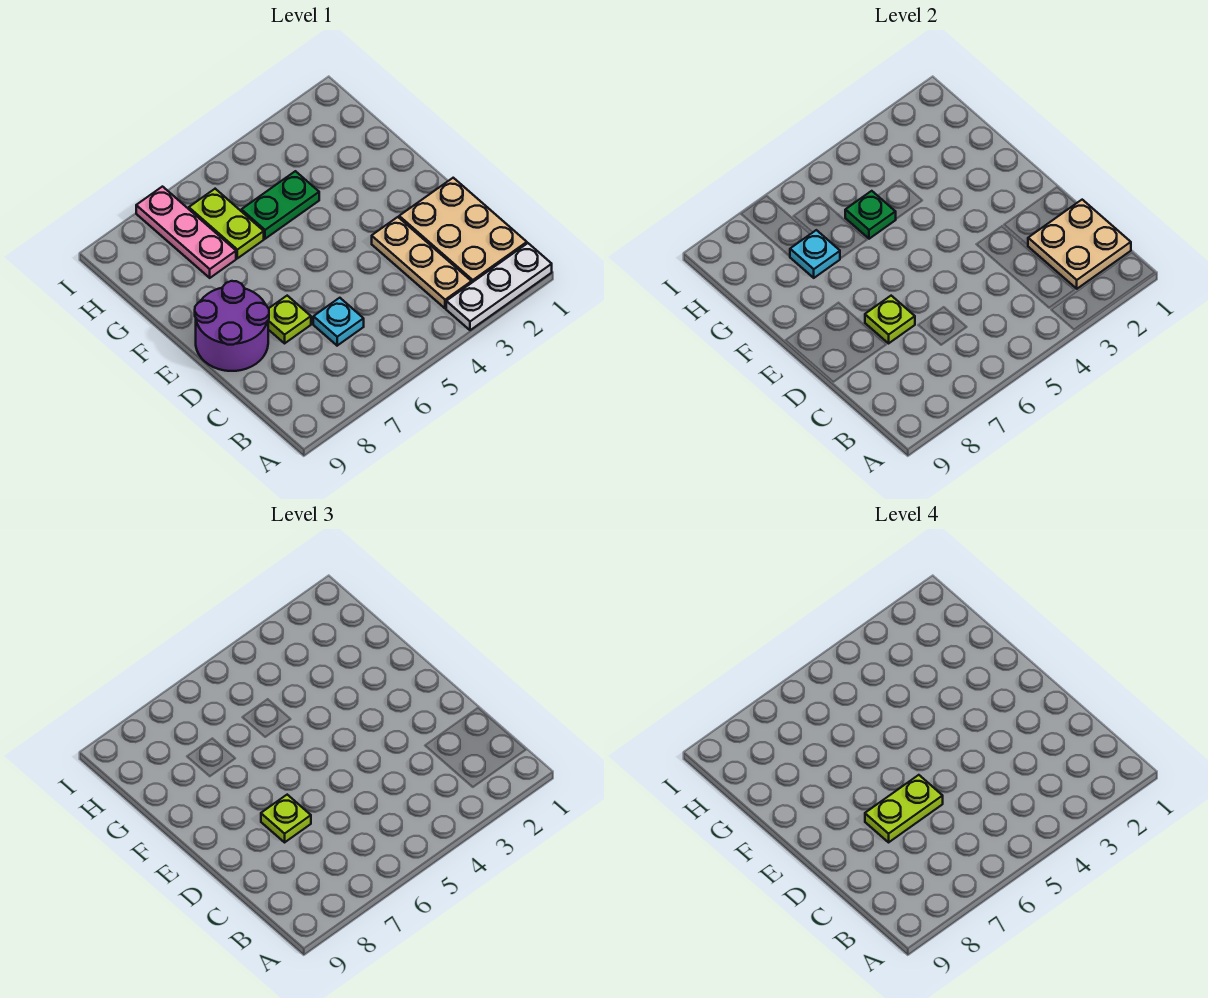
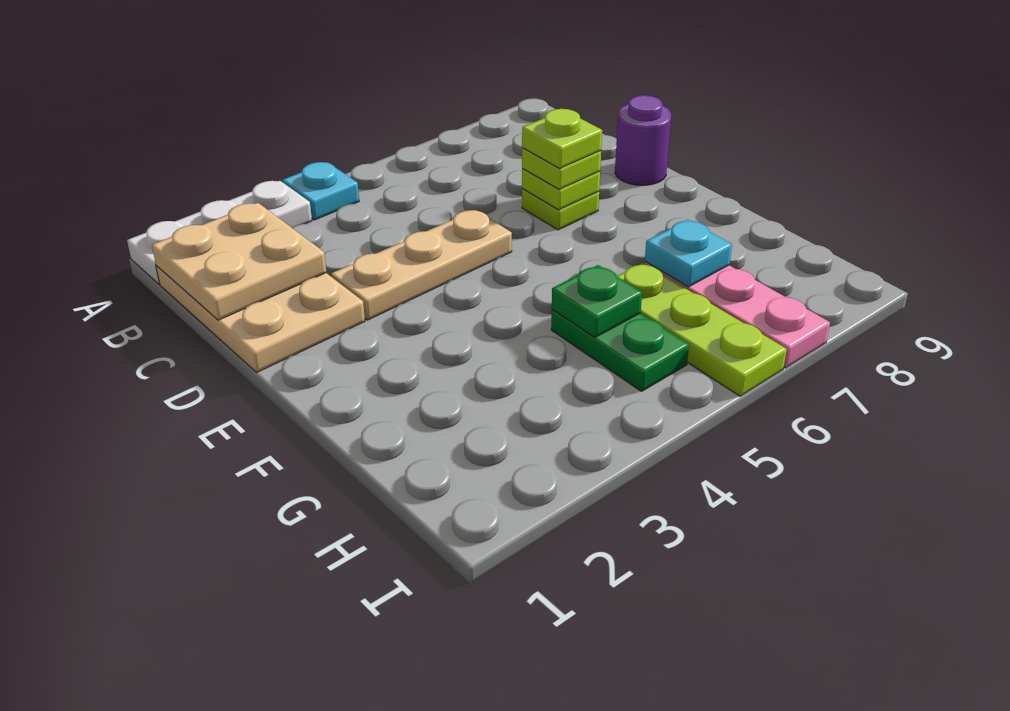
tan plate B3:D3 level 1 -> tan plate D3:D5 level 1
cyan plate C6 level 1 -> cyan plate A4 level 1
lime plate D6:D7 level 4 -> lime plate D7 level 4
purple round brick D8:E9 level 1 -> purple round brick D9 level 1
green plate G4:G5 level 1 -> green plate G5:H5 level 1
lime plate G6:H6 level 1 -> lime plate G6:I6 level 1

